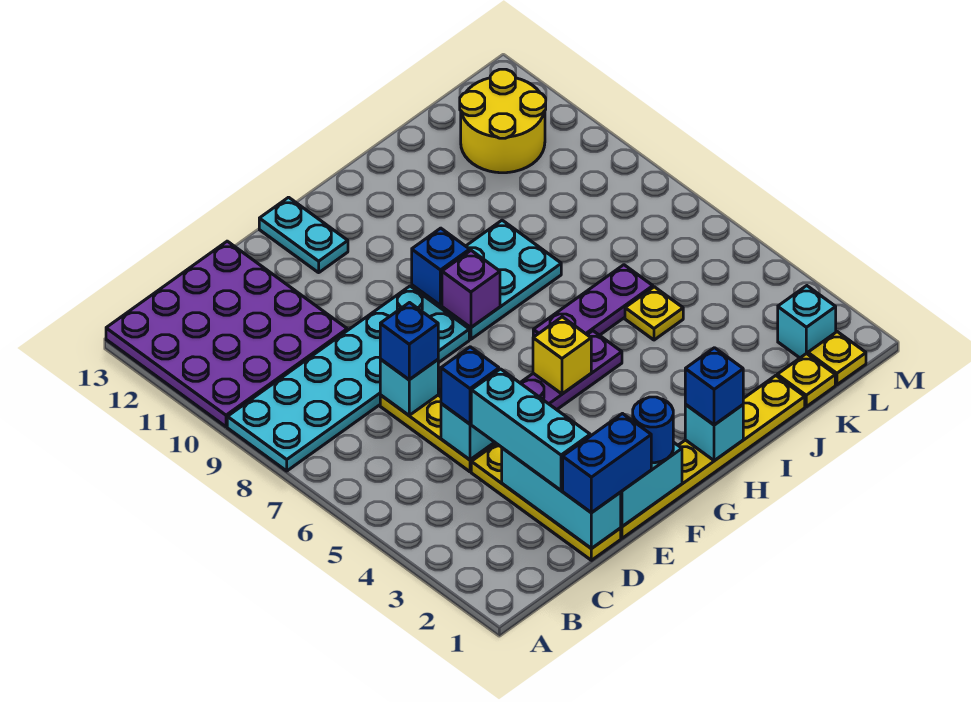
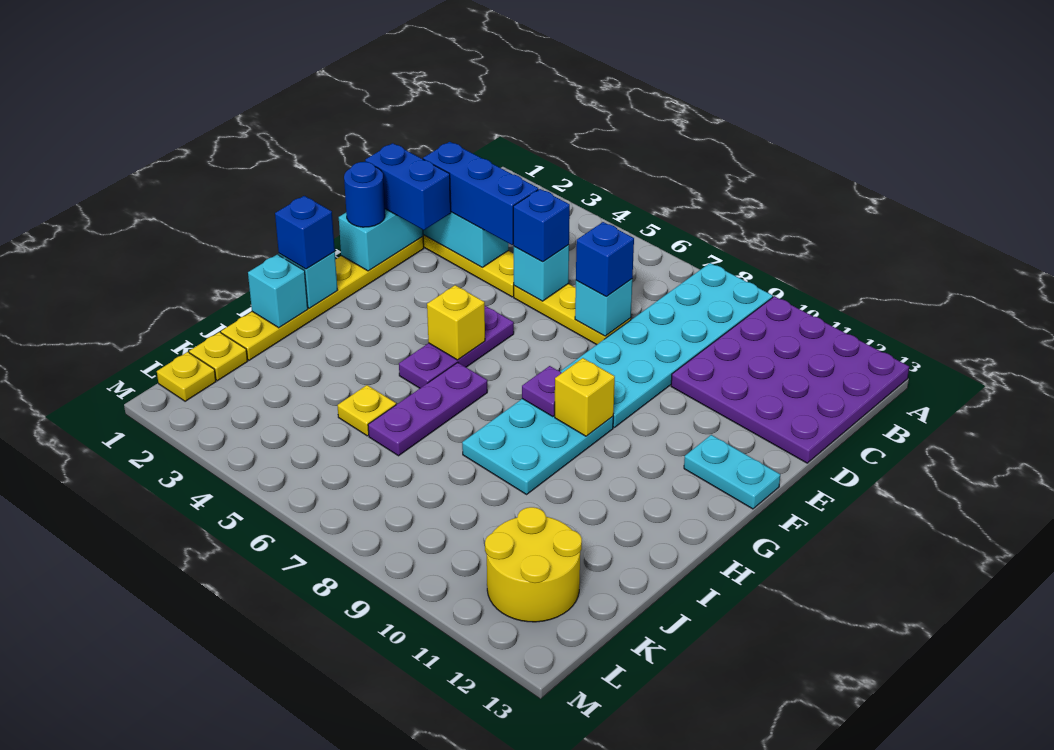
blue brick D1:E1 level 3 -> blue brick E1:E2 level 3
cyan brick D2:D4 level 3 -> blue brick D2:D4 level 3
purple brick G8 level 2 -> purple plate G8 level 2
blue brick G9 level 2 -> yellow brick G9 level 2
cyan brick L2 level 1 -> cyan brick I1 level 2

